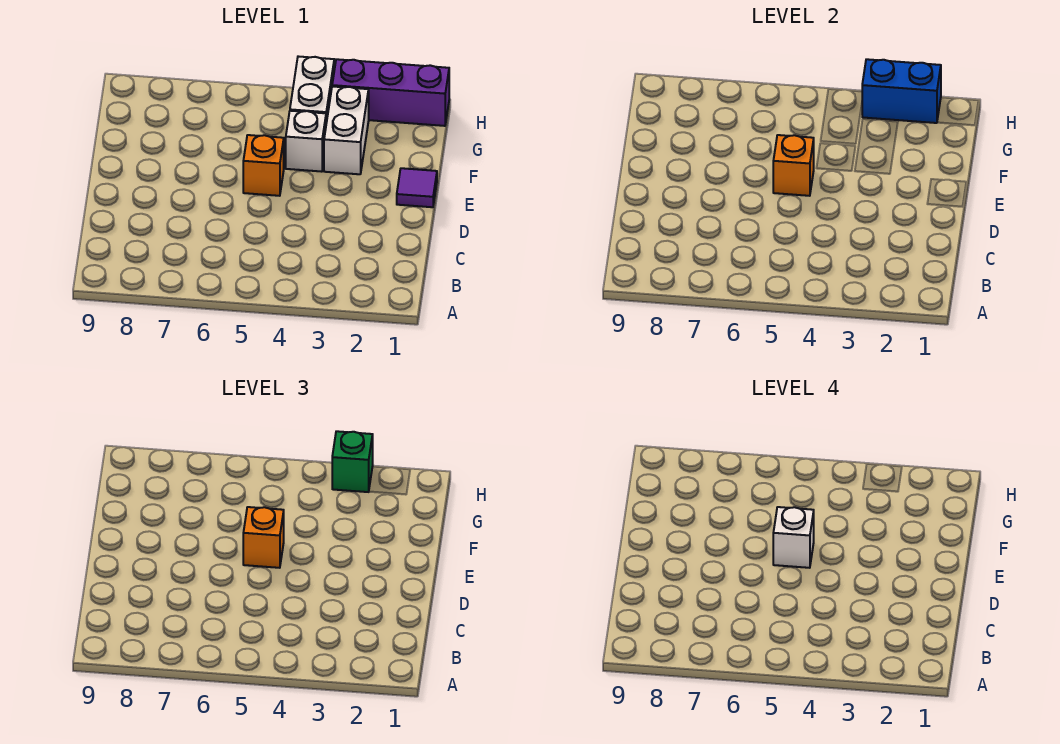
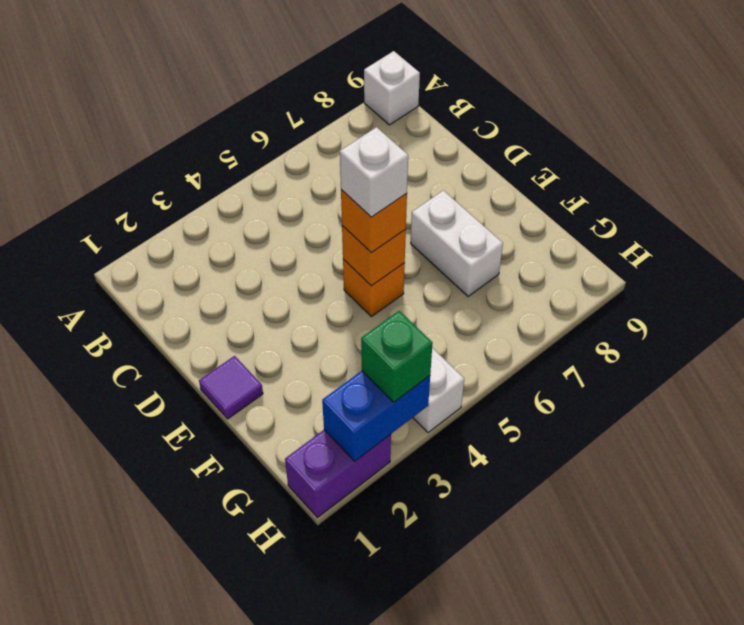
white brick F3:G3 level 1 -> white brick E7:F7 level 1
white brick F4 level 1 -> white brick A9 level 1
purple brick H1:H3 level 1 -> purple brick H1:H2 level 1

